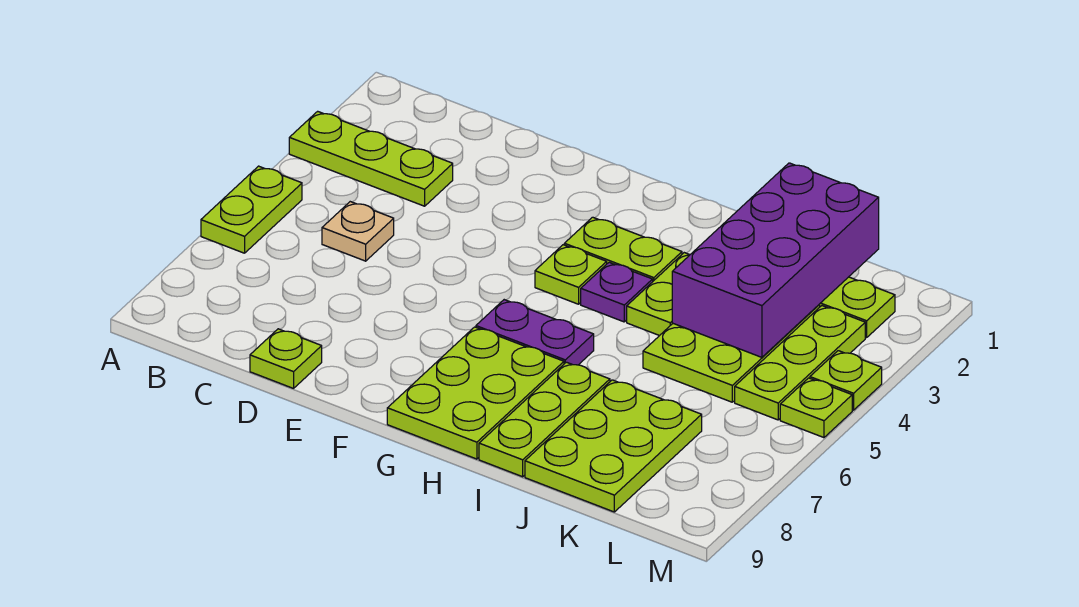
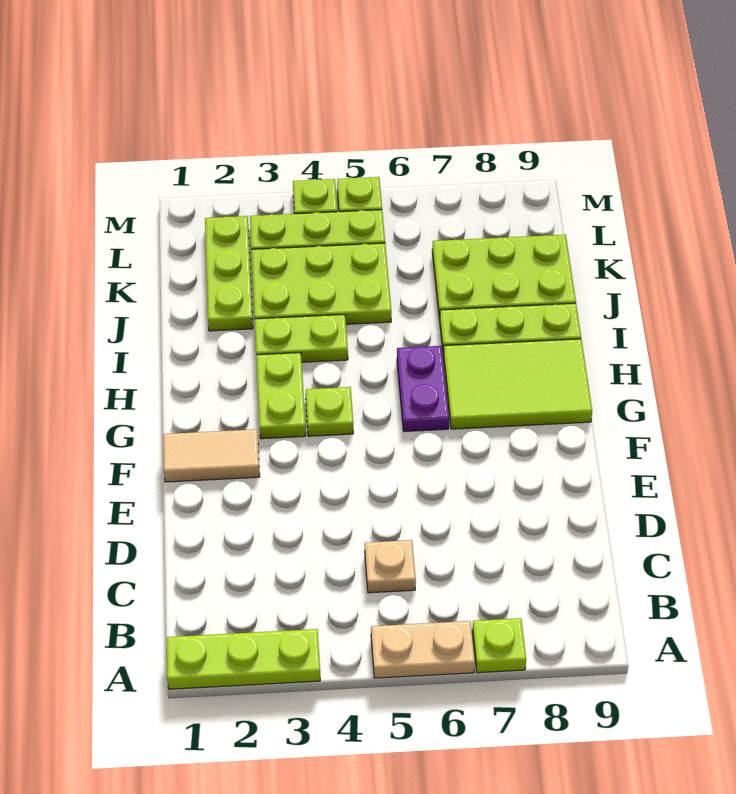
lime plate A3:C3 level 1 -> lime plate A1:A3 level 1
lime plate A5:A6 level 1 -> tan plate A5:A6 level 1
lime plate D9 level 1 -> lime plate A7 level 1
none -> tan tile F1:F2 level 1
lime plate G7:H9 level 1 -> lime tile G7:H9 level 1
purple plate H4 level 1 -> none
purple brick J1:K4 level 2 -> none

